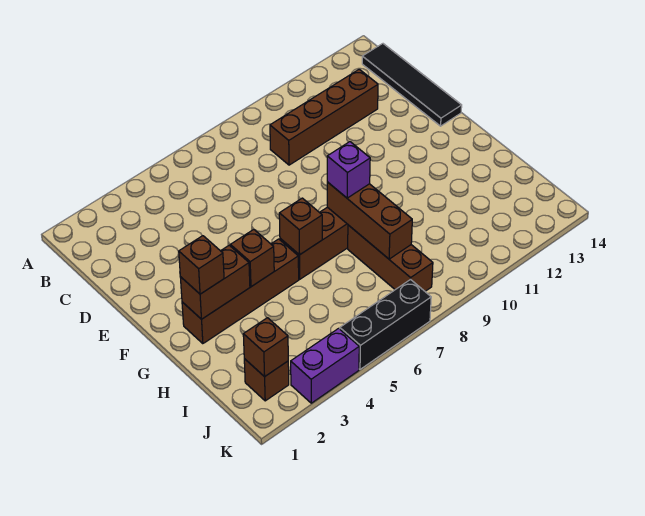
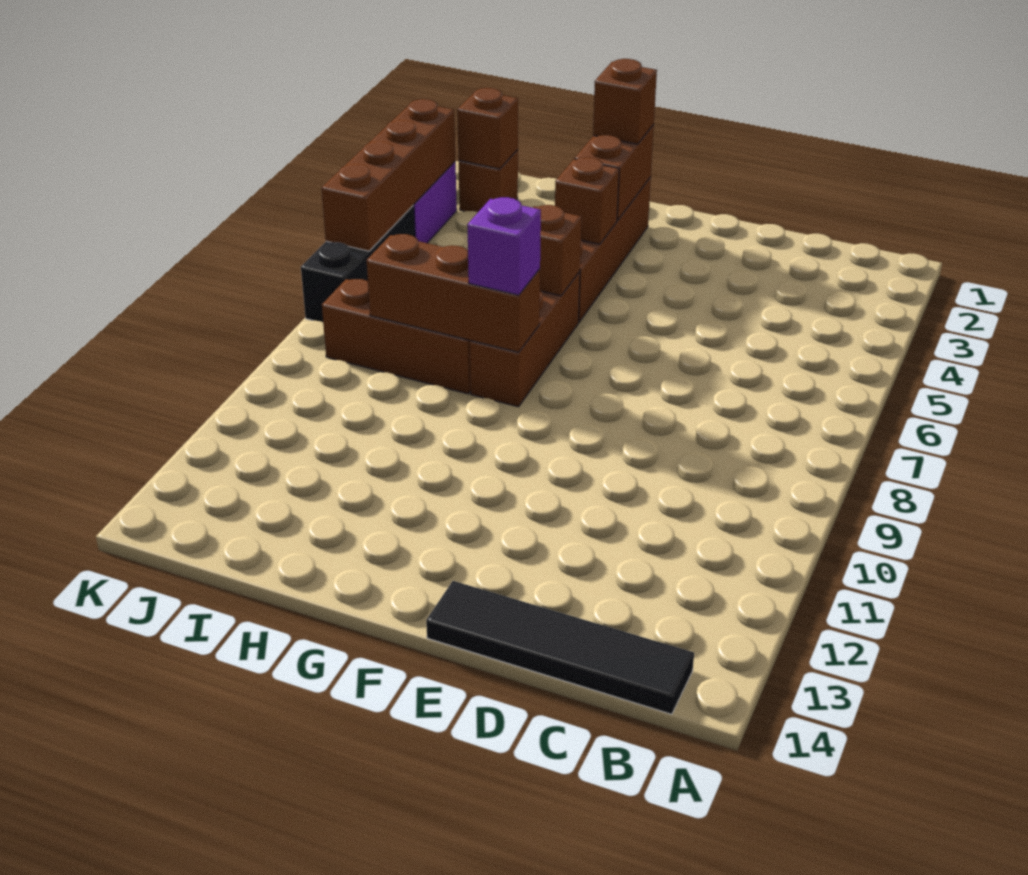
brown brick C9:C12 level 1 -> brown brick K3:K6 level 2

